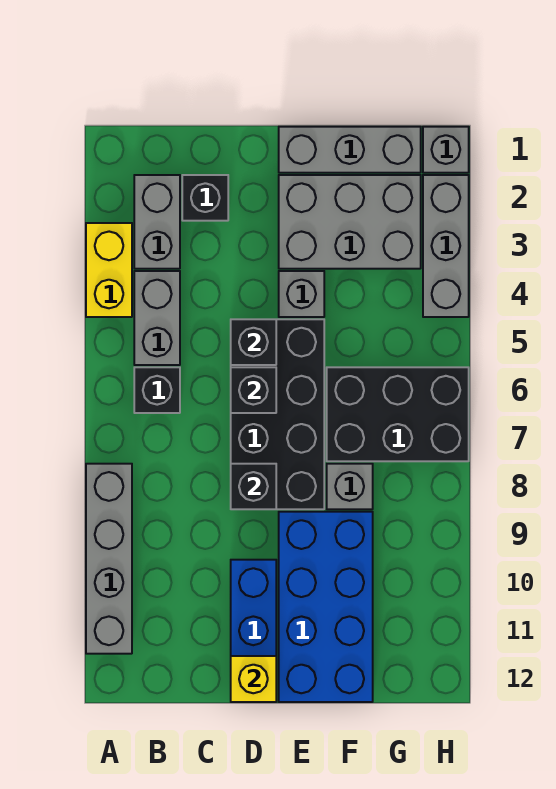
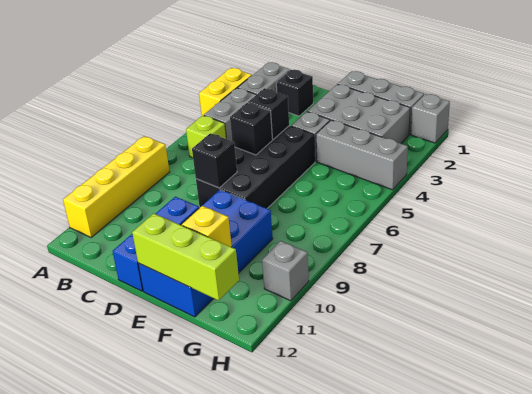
grey brick A8:A11 level 1 -> yellow brick A8:A11 level 1
black brick B6 level 1 -> lime brick B6 level 1
yellow brick D12 level 2 -> yellow brick F11 level 2
none -> lime brick E12:G12 level 2
black brick F6:H7 level 1 -> none
grey brick F8 level 1 -> grey brick H10 level 1
grey brick H2:H4 level 1 -> grey brick F4:H4 level 1

